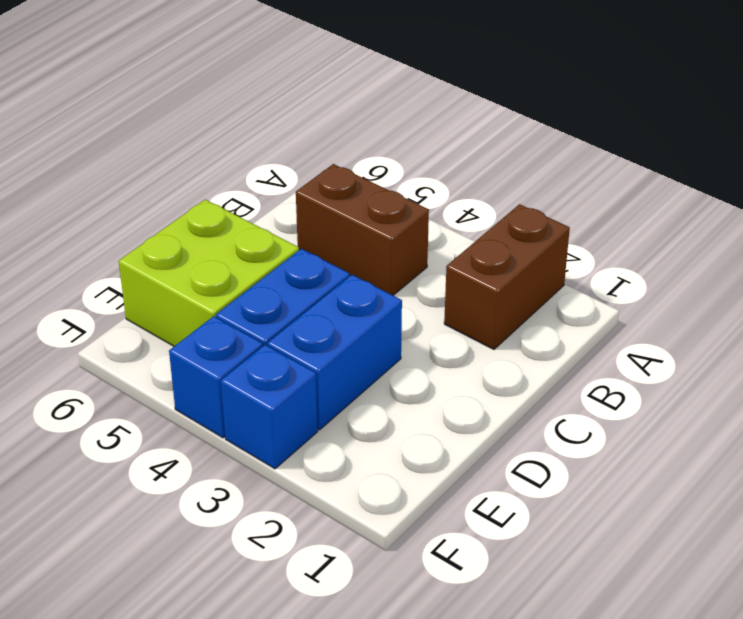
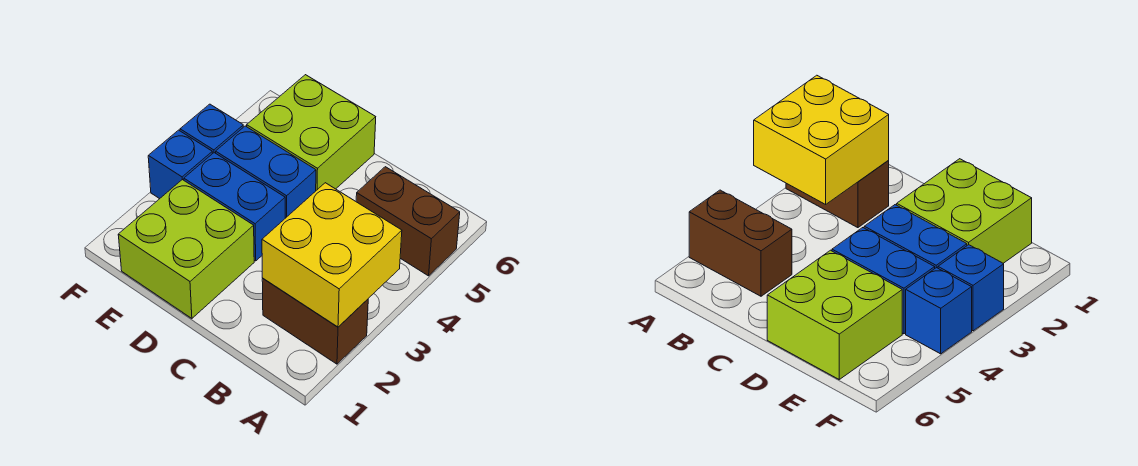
none -> yellow brick A2:B3 level 2
brown brick B4:B5 level 1 -> brown brick A5:B5 level 1
none -> lime brick D1:E2 level 1

